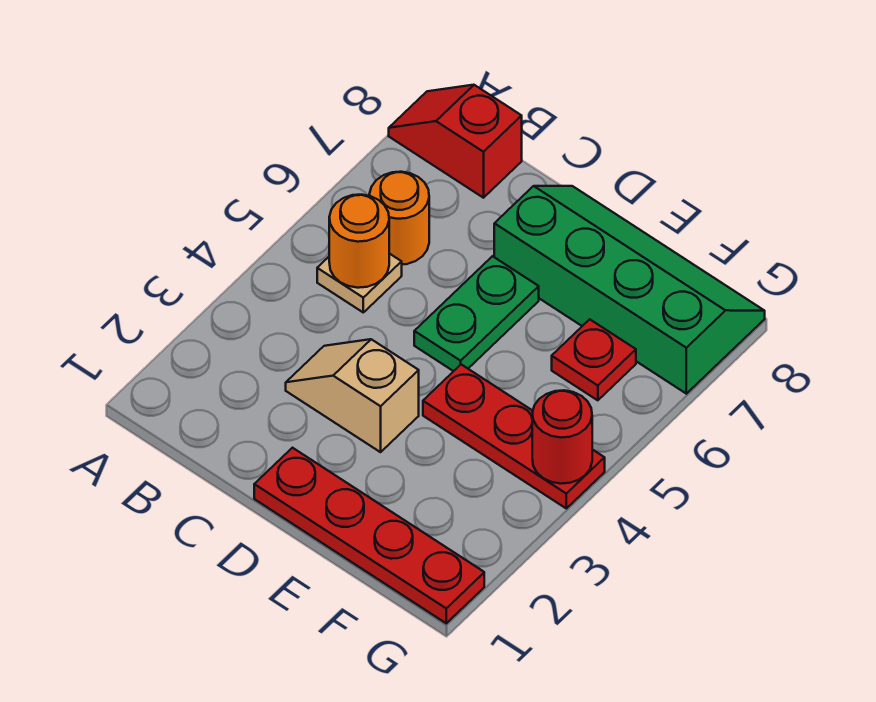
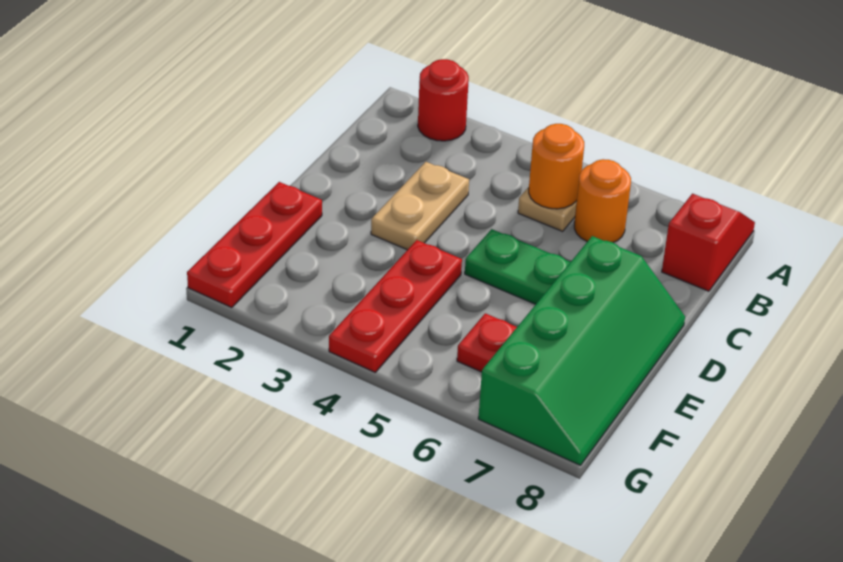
tan slope C3:D3 level 1 top D -> tan plate C3:D3 level 1
red plate D1:G1 level 1 -> red plate E1:G1 level 1
red round brick G4 level 2 -> red round brick A2 level 1

